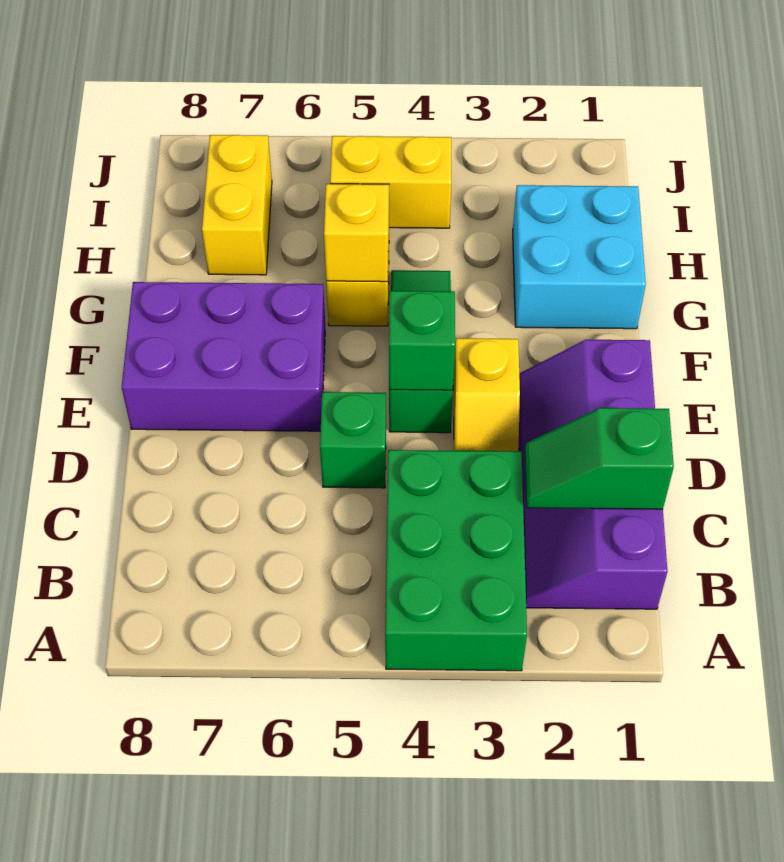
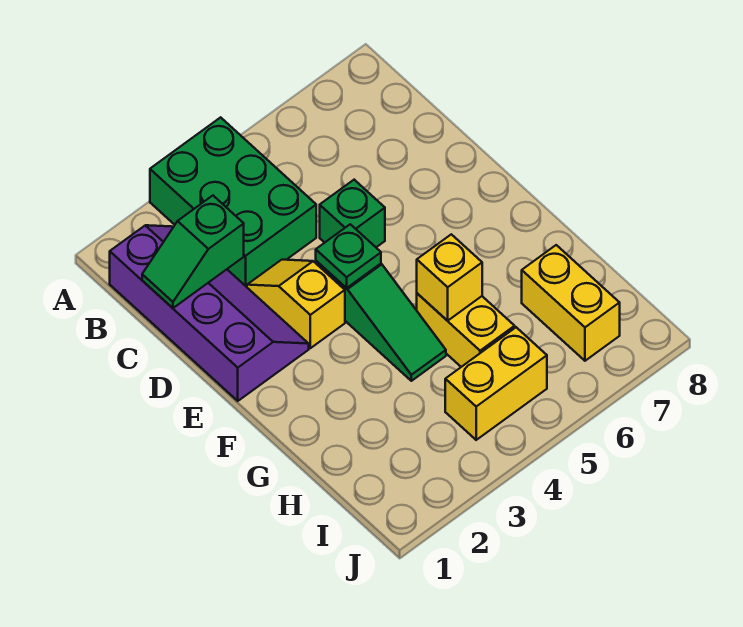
green slope C1:C2 level 2 top 1 -> green slope C1:C2 level 2 top 2
green brick E4 level 2 -> green plate E4 level 2
purple brick E6:F8 level 1 -> none
cyan brick G1:H2 level 1 -> none

